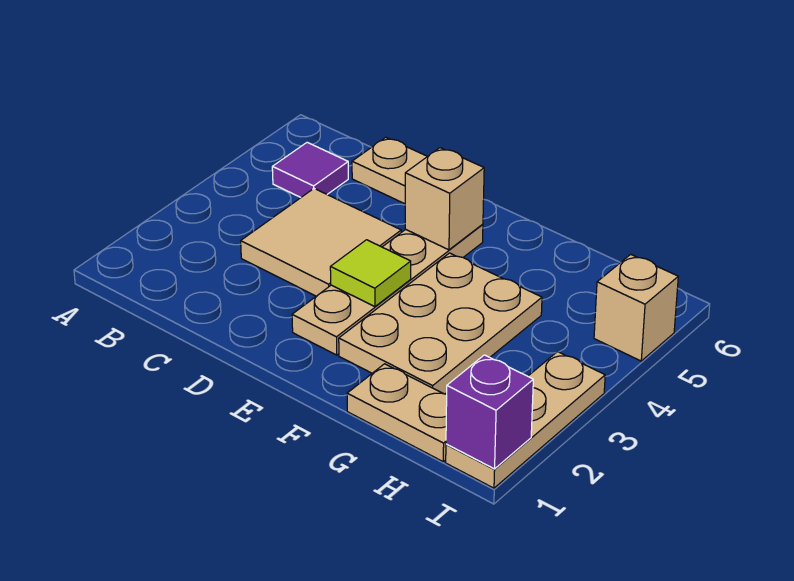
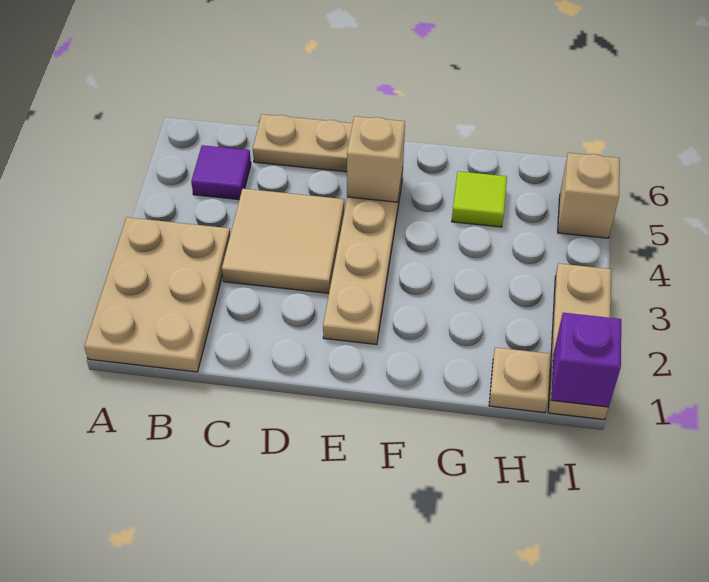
lime tile E3 level 2 -> lime tile G5 level 1
tan plate F2:G4 level 1 -> tan plate A1:B3 level 1
tan plate G1:H1 level 1 -> tan plate H1 level 1

